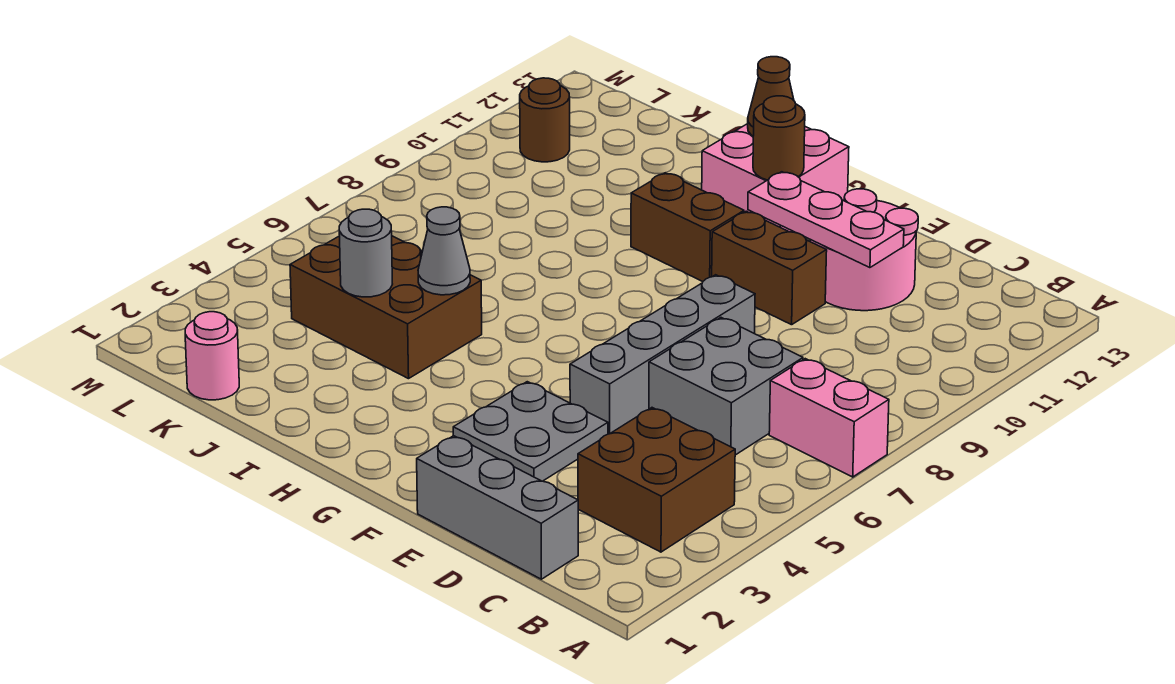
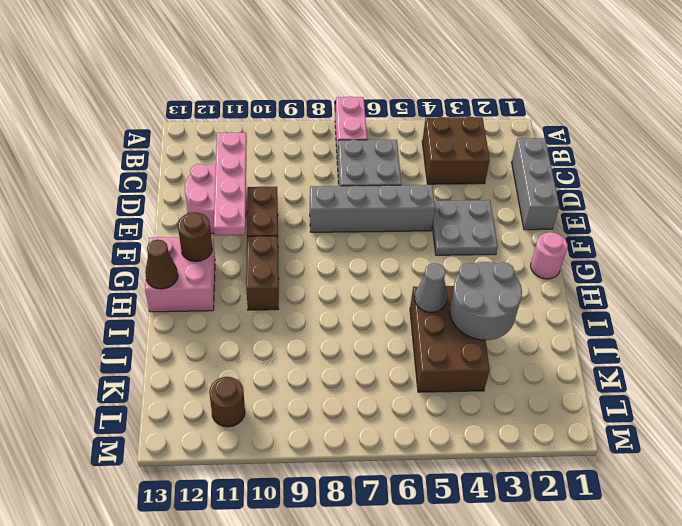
pink plate D11:F11 level 2 -> pink plate C11:F11 level 2
grey round brick J4 level 2 -> grey round brick I3:J4 level 2
pink round brick K1 level 1 -> pink round brick G1 level 1

